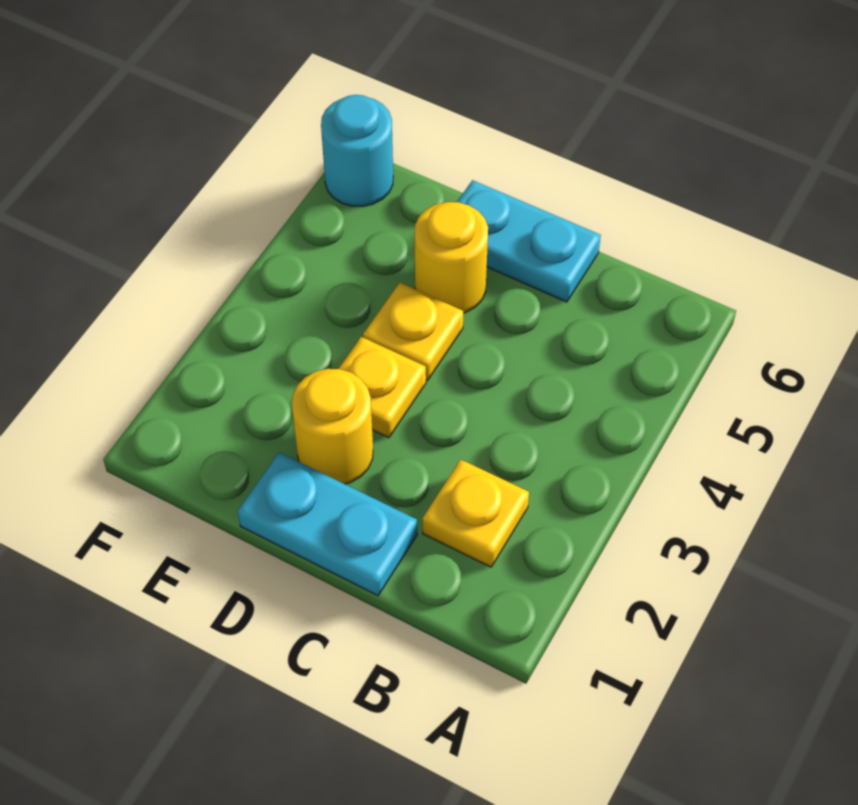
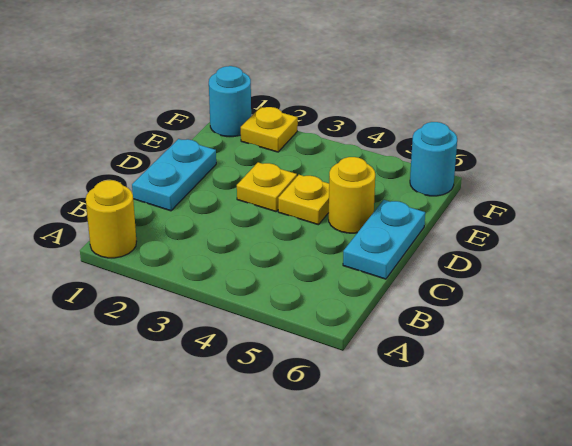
yellow plate B2 level 1 -> yellow plate F2 level 1
yellow round brick D2 level 1 -> yellow round brick A1 level 1
none -> cyan round brick F1 level 1

